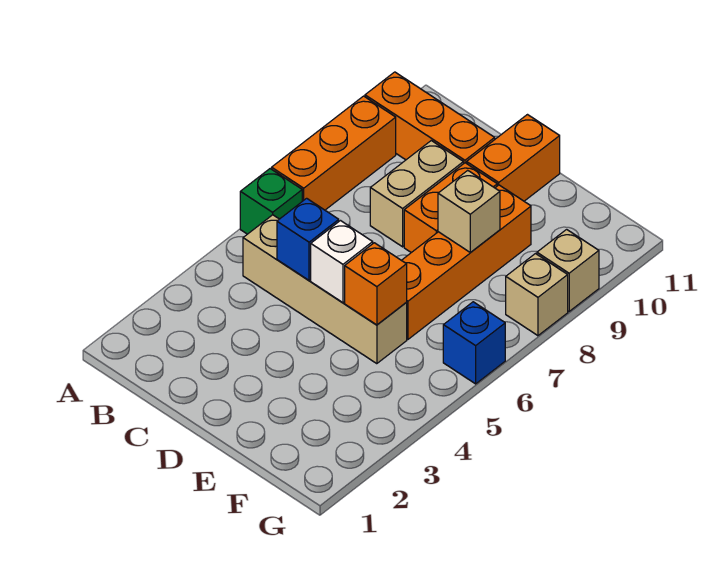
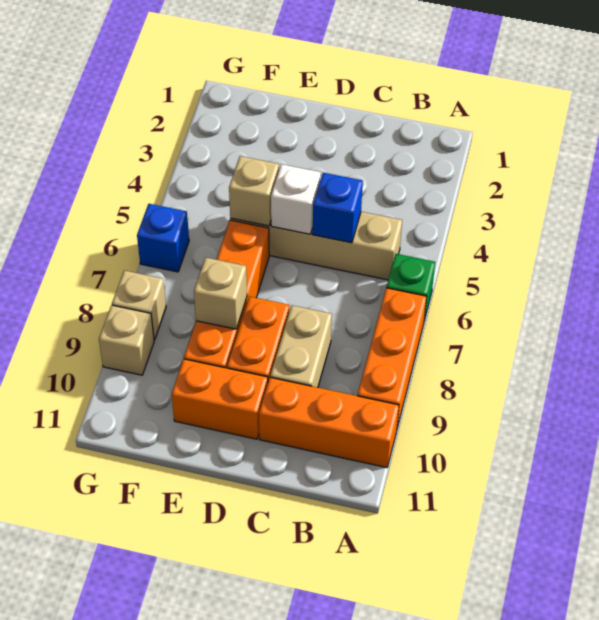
orange brick D10:D11 level 1 -> orange brick D10:E10 level 1
orange brick E5 level 2 -> tan brick E5 level 2

